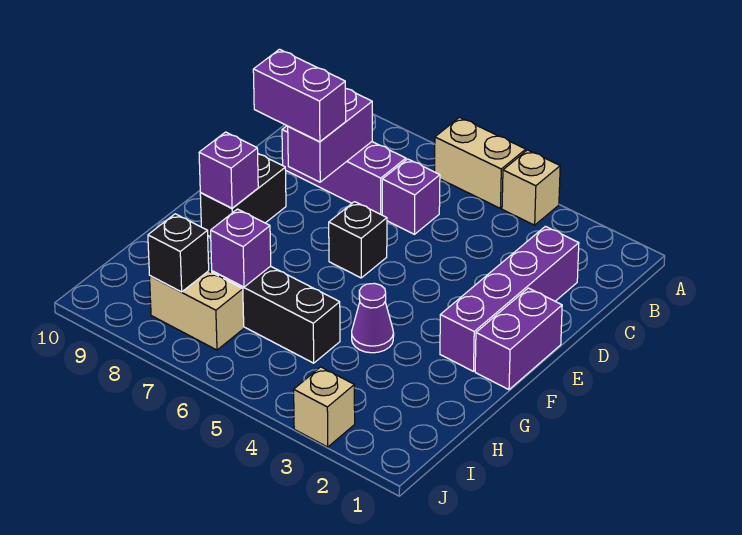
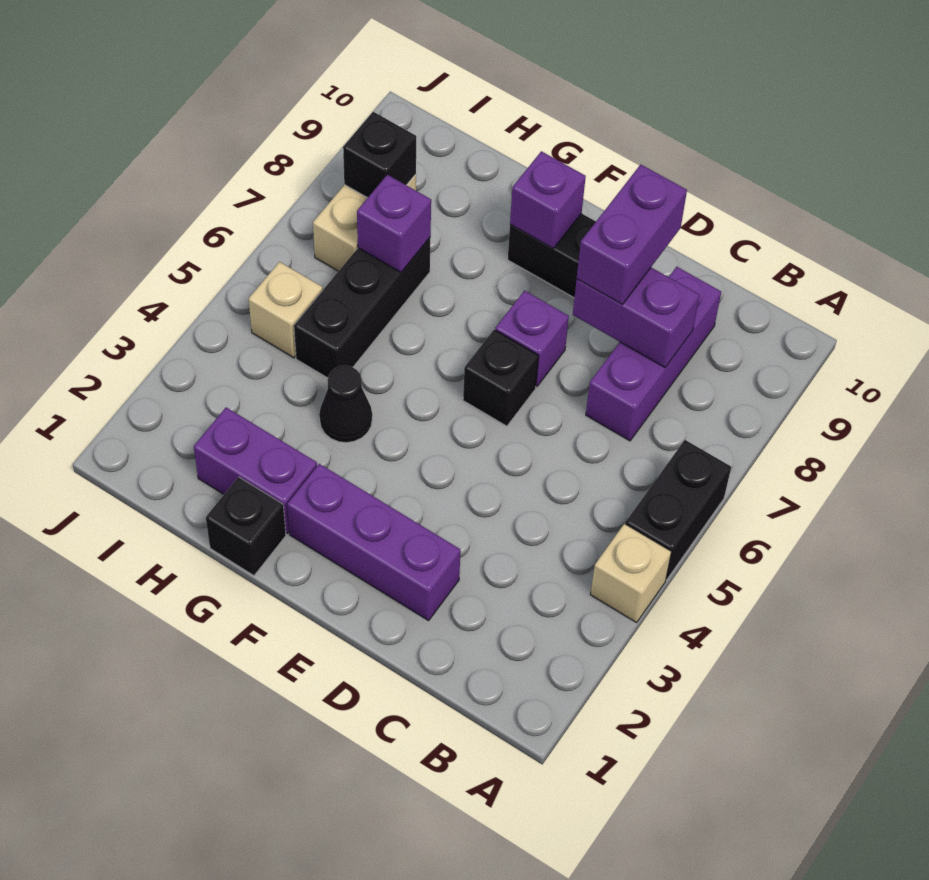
tan brick A5:A6 level 1 -> black brick A5:A6 level 1
purple brick C2:F2 level 1 -> purple brick D2:F2 level 1
purple brick C6 level 1 -> purple brick E7 level 1
purple brick E1:F1 level 1 -> purple brick G2:H2 level 1
none -> black brick G1 level 1
purple cone G4 level 1 -> black cone G4 level 1
tan brick J3 level 1 -> tan brick I5 level 1

